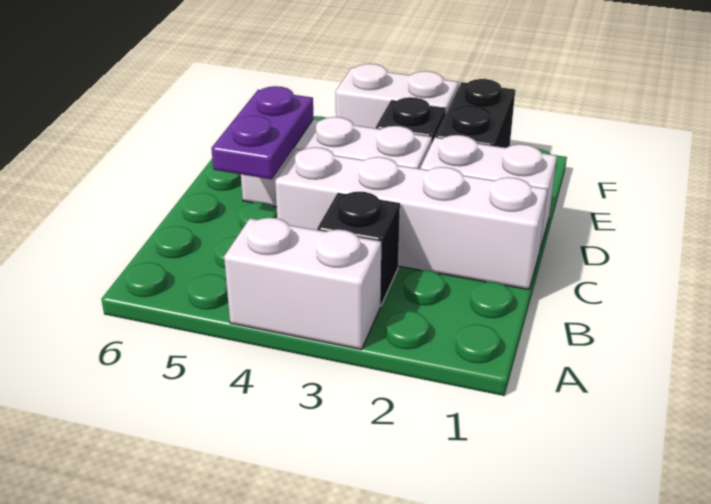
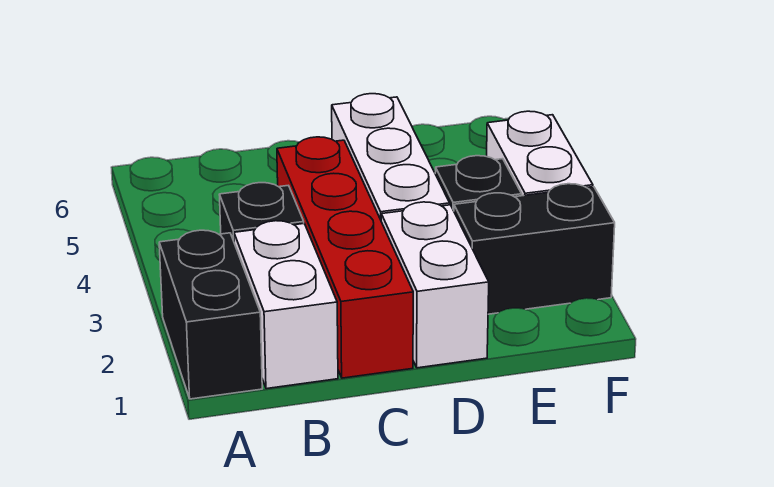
none -> black brick A1:A2 level 1
white brick A3:A4 level 1 -> white brick B1:B2 level 1
white brick C1:C4 level 1 -> red brick C1:C4 level 1
purple plate C5:D5 level 2 -> none

